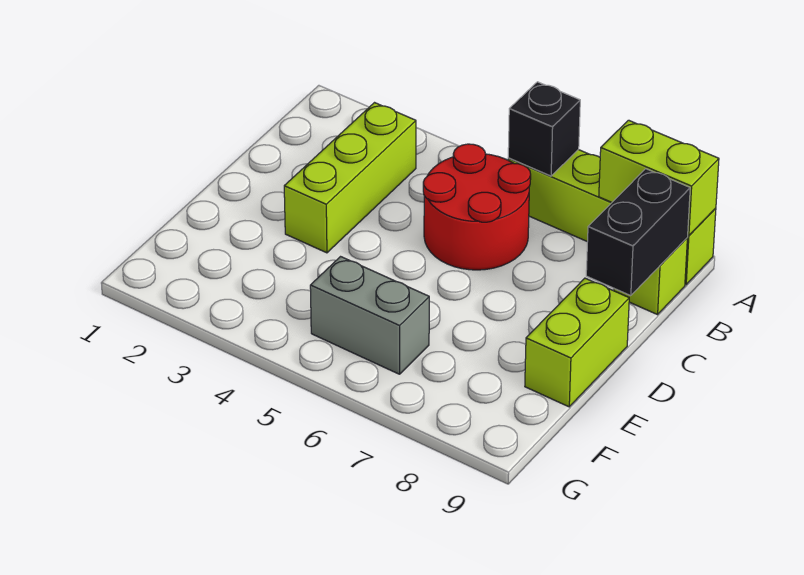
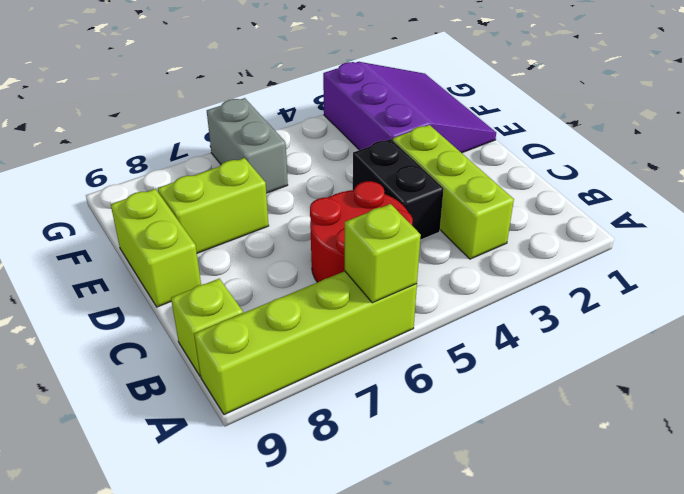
black brick A6 level 2 -> lime brick A6 level 2
lime brick A8:A9 level 2 -> lime brick E7:E8 level 1
black brick B9:C9 level 2 -> black brick C4:D4 level 1
none -> purple slope E1:G3 level 1 top 3
grey brick F5:F6 level 1 -> grey brick F6:G6 level 1

